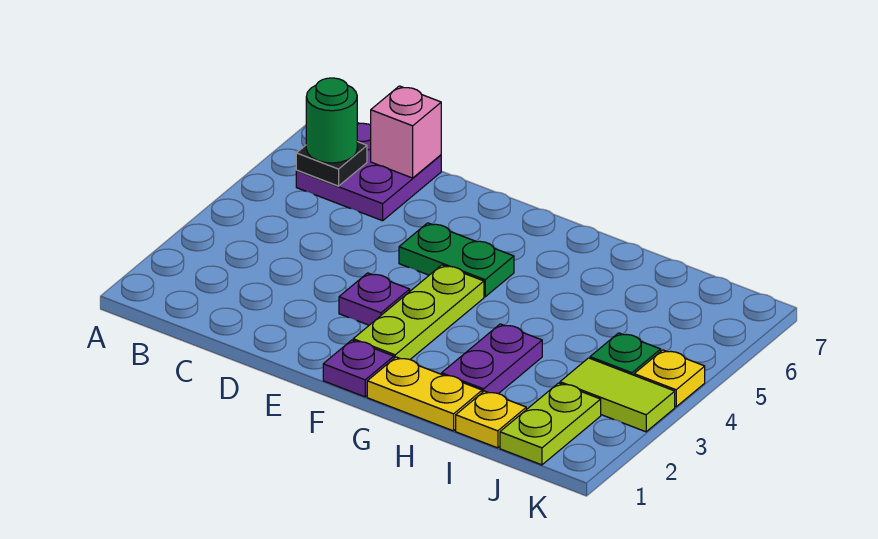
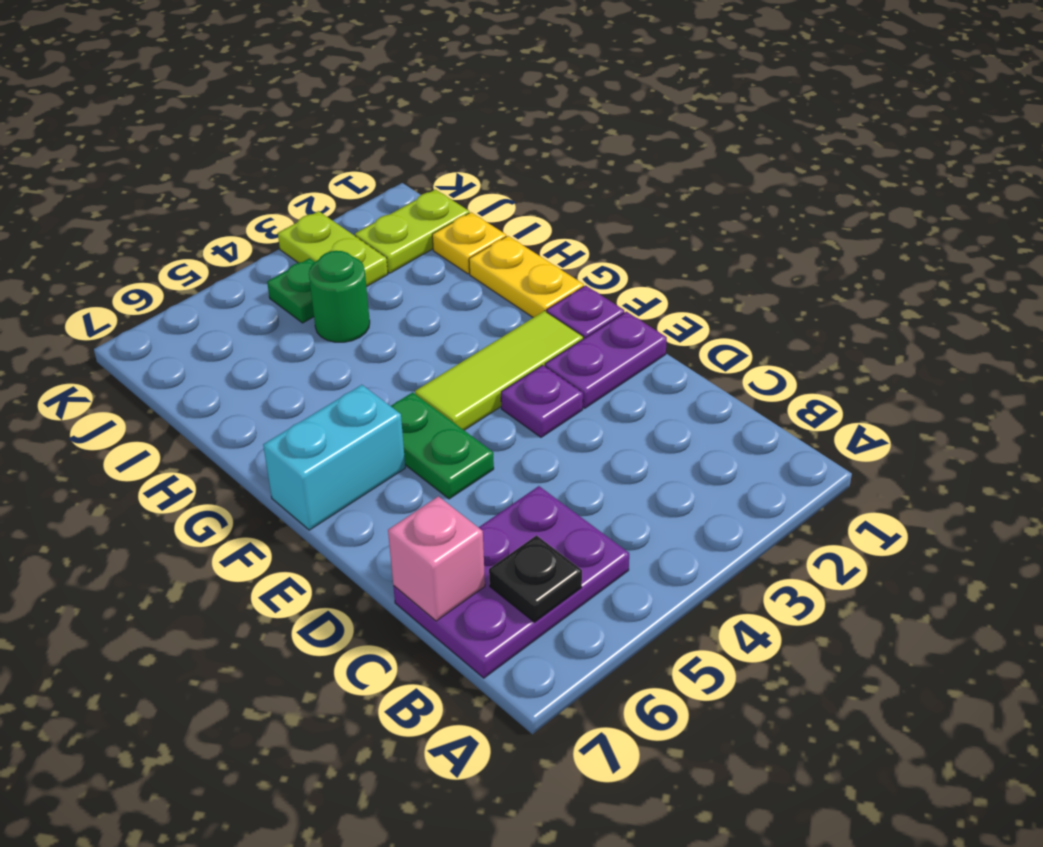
purple plate B6:C7 level 1 -> purple plate B5:C7 level 1
green round brick B6 level 3 -> green round brick I4 level 1
lime plate F2:F4 level 1 -> lime tile F2:F4 level 1
none -> cyan brick F6:F7 level 1
purple plate H2:H3 level 1 -> purple plate E1:E2 level 1
lime tile J3:K3 level 1 -> lime plate J3:K3 level 1
yellow plate K4 level 1 -> none

